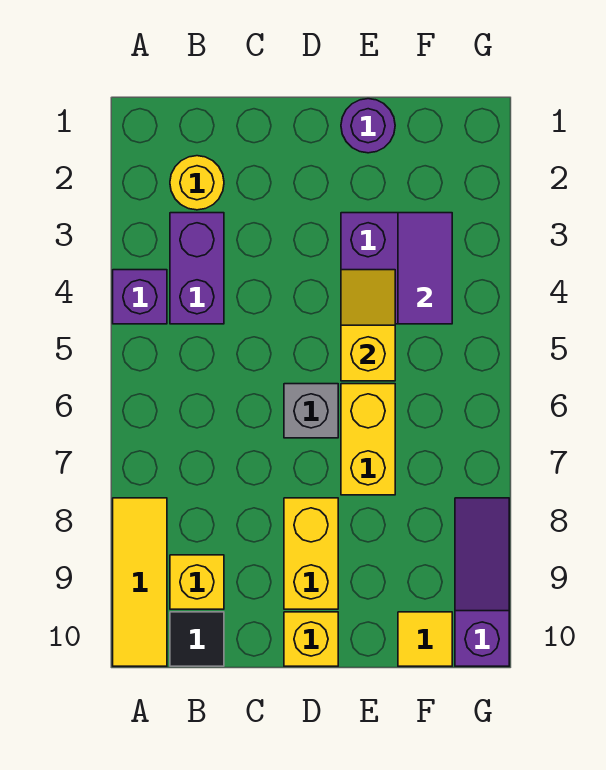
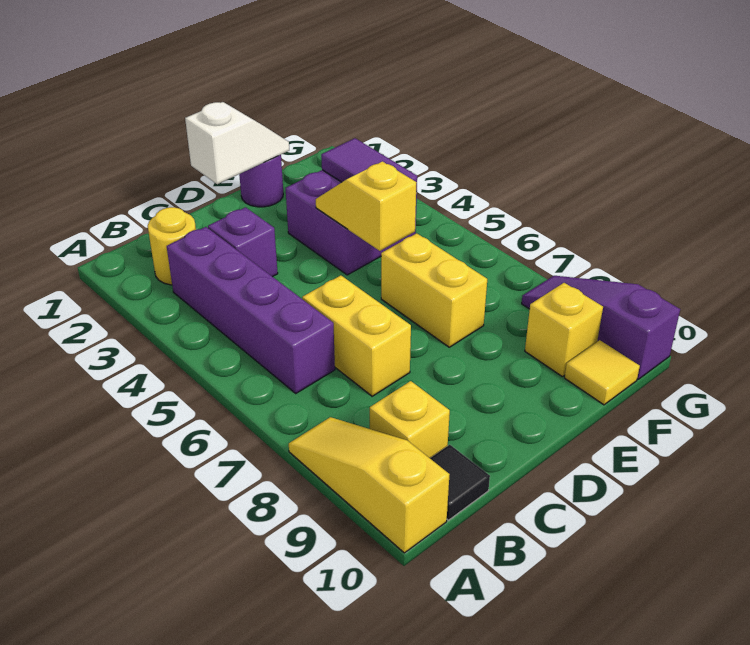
purple brick A4 level 1 -> purple brick C3 level 1
yellow tile A8:A10 level 1 -> yellow slope A8:A10 level 1 top 10
purple brick B3:B4 level 1 -> purple brick B3:B6 level 1
none -> white slope D1:E1 level 2 top D
grey brick D6 level 1 -> none
yellow brick D8:D9 level 1 -> yellow brick C6:C7 level 1
yellow brick D10 level 1 -> yellow brick F9 level 1

